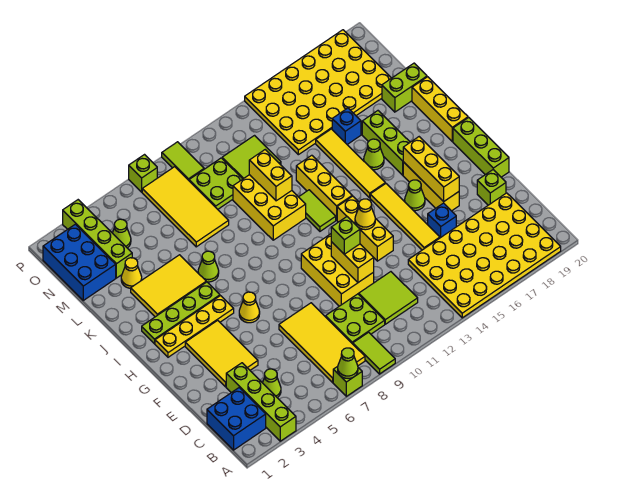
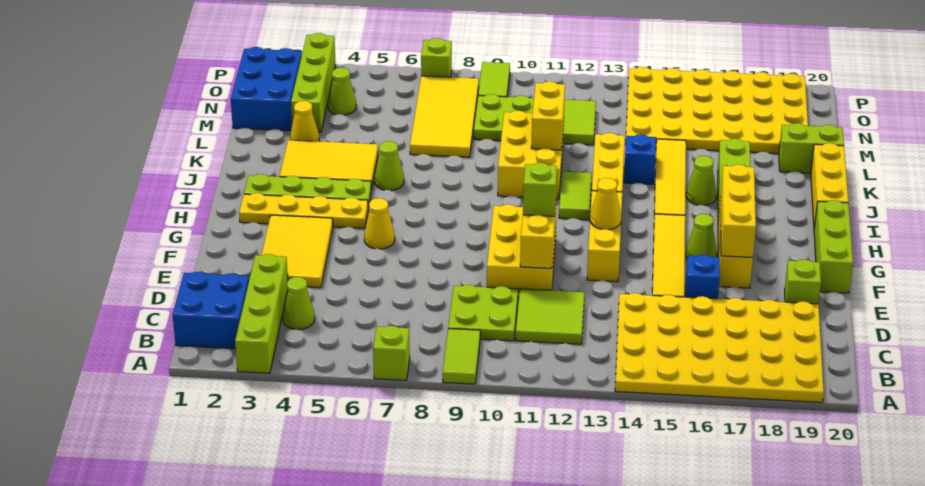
lime cone A7 level 2 -> none
yellow tile B7:E8 level 1 -> none
blue brick L16 level 1 -> blue brick K14 level 1

